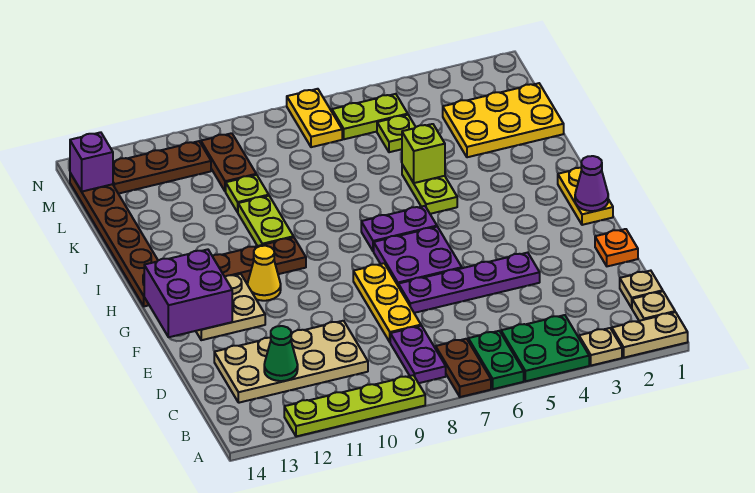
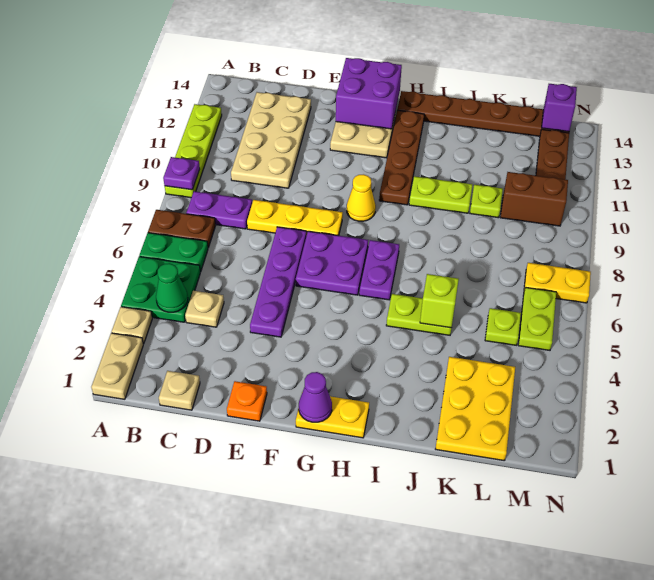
none -> purple plate A9 level 2
tan plate B1 level 1 -> tan plate C4 level 1
green cone C12 level 2 -> green cone B4 level 2
yellow cone G11 level 1 -> yellow cone G9 level 1
brown plate L10:M10 level 1 -> brown brick L10:M10 level 1

